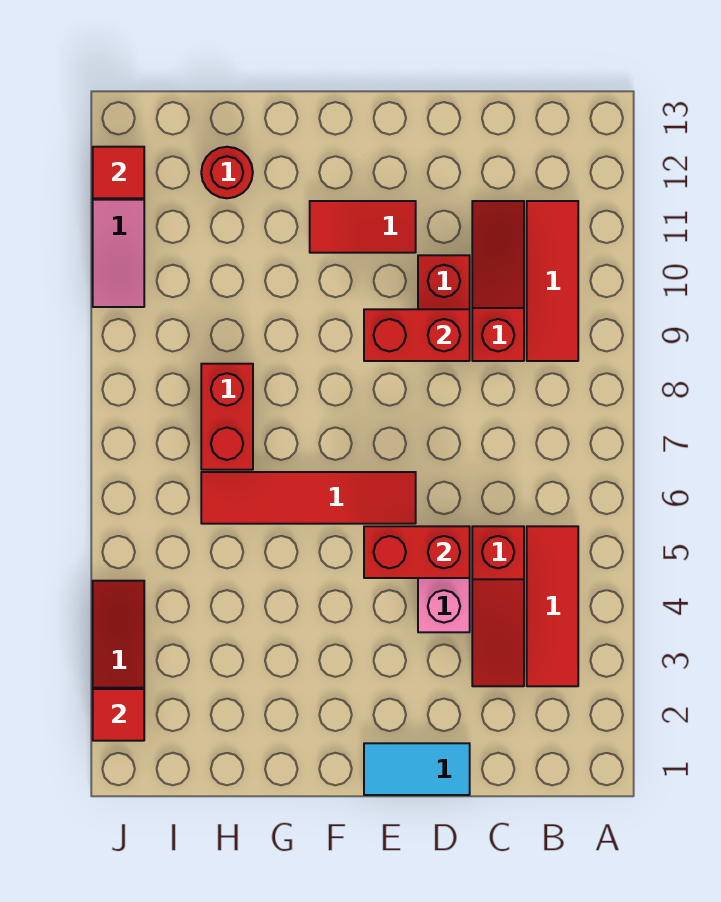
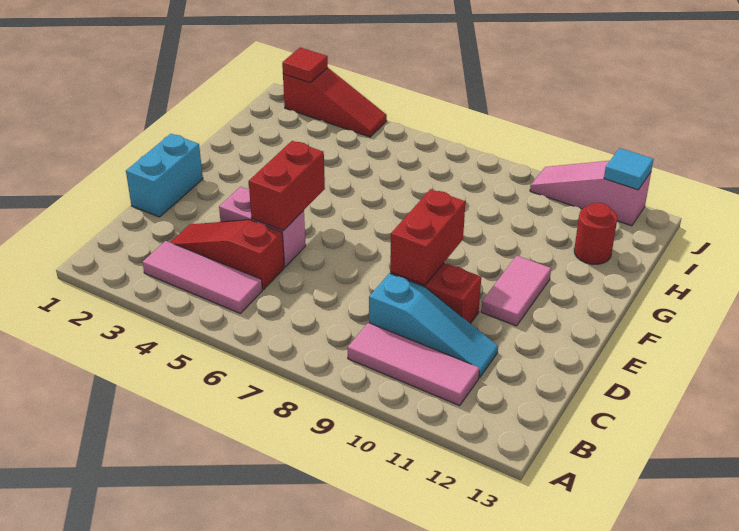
red tile B3:B5 level 1 -> pink tile B3:B5 level 1
red tile B9:B11 level 1 -> pink tile B9:B11 level 1
red slope C9:C11 level 1 top 9 -> cyan slope C9:C11 level 1 top 9
cyan tile D1:E1 level 1 -> cyan brick D1:E1 level 1
red tile E6:H6 level 1 -> none
red tile E11:F11 level 1 -> pink tile E11:F11 level 1
red brick H7:H8 level 1 -> none
red tile J12 level 2 -> cyan tile J12 level 2

